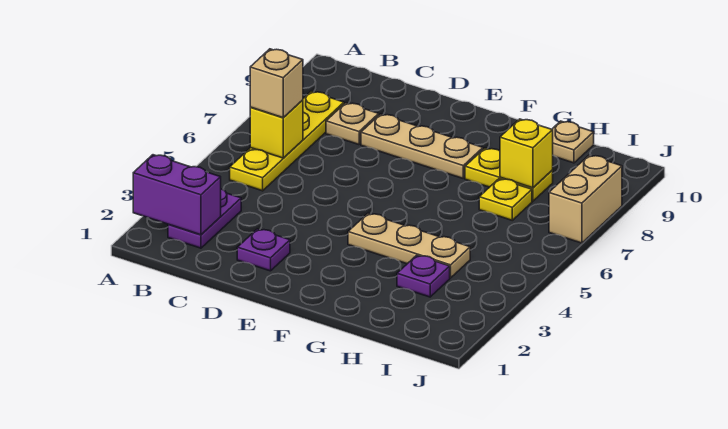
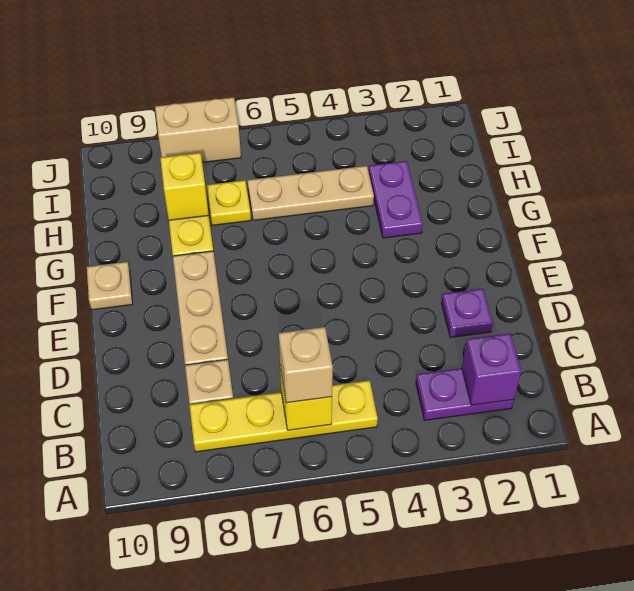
purple brick A2:B2 level 2 -> purple brick B2 level 2
tan plate F4:H4 level 1 -> tan plate H4:H6 level 1
purple plate H3 level 1 -> purple plate G3:H3 level 1
tan plate H10 level 1 -> tan plate F10 level 1

